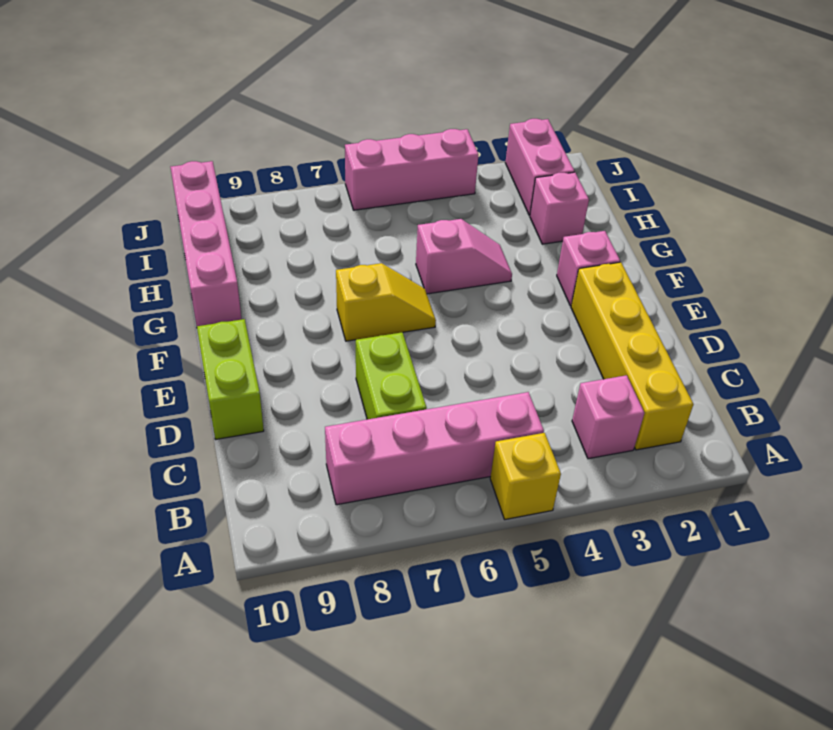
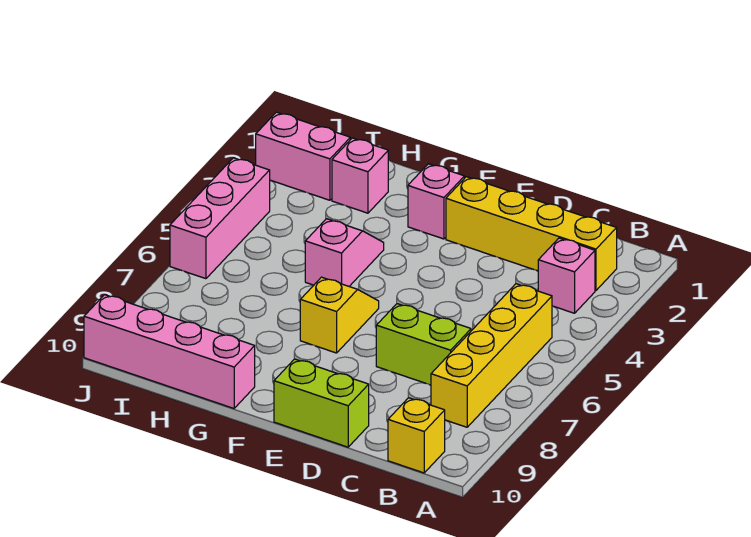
yellow brick A5 level 1 -> yellow brick B10 level 1
pink brick B5:B8 level 1 -> yellow brick B5:B8 level 1

